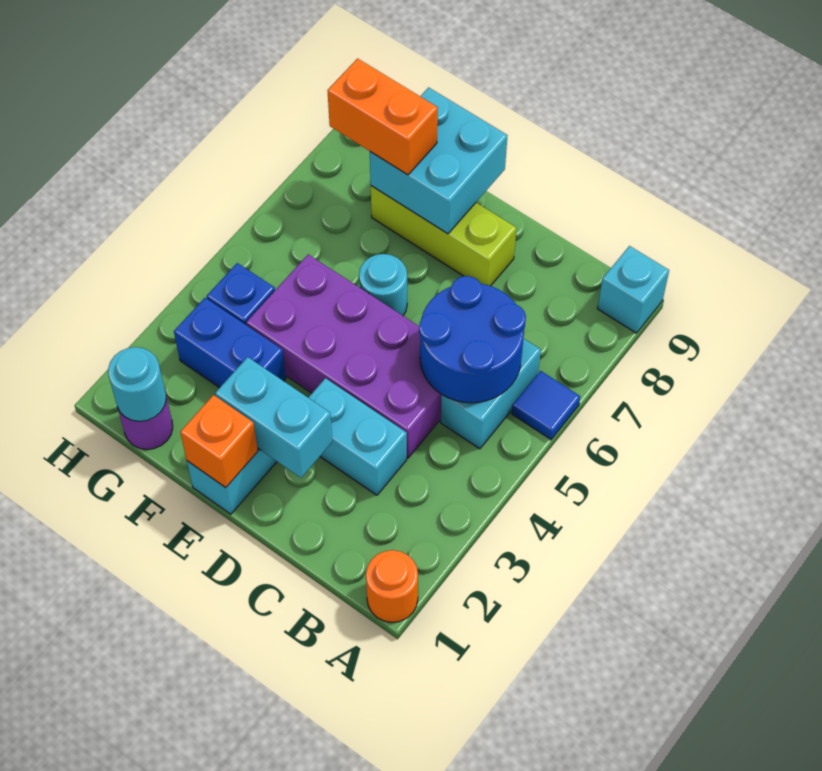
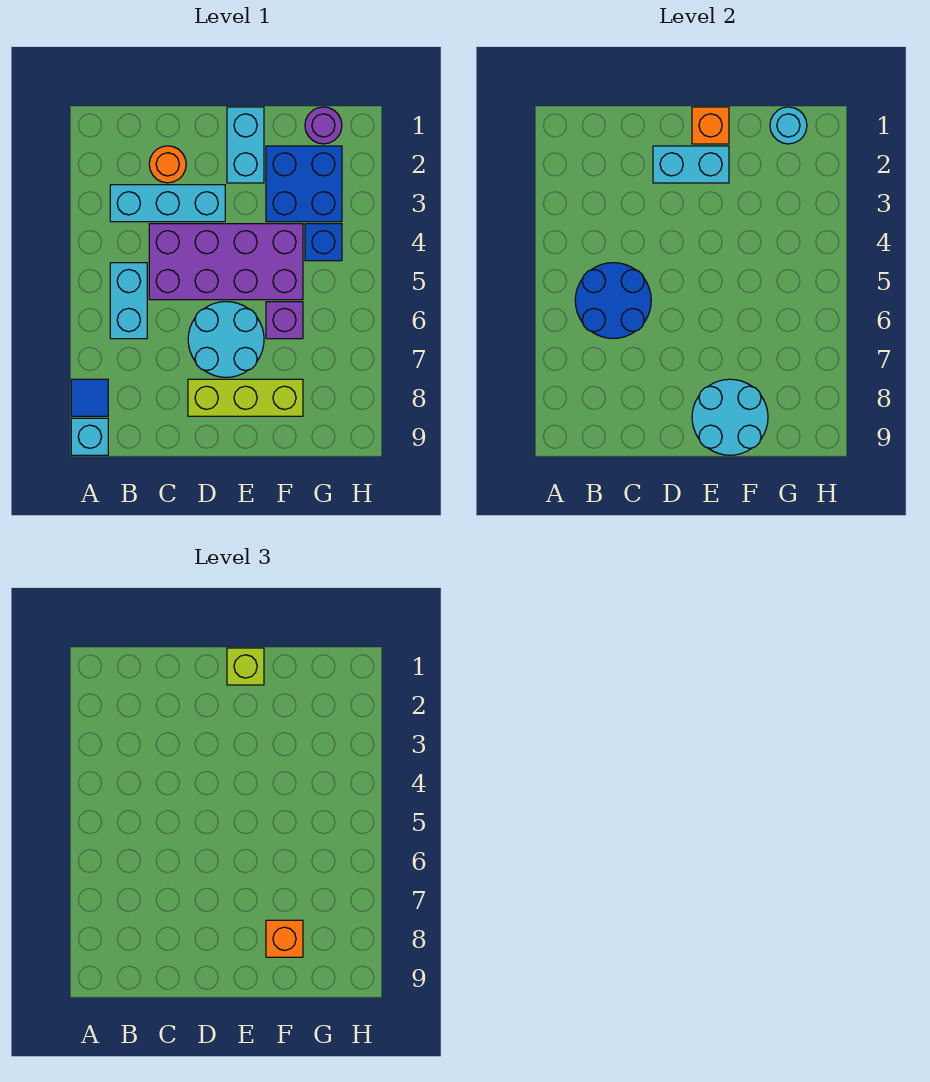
orange round brick A1 level 1 -> orange round brick C2 level 1
blue tile A6 level 1 -> blue tile A8 level 1
cyan brick C3:D3 level 1 -> cyan brick B3:D3 level 1
none -> lime brick E1 level 3
cyan round brick E6 level 1 -> cyan round brick D6:E7 level 1
cyan brick E8:F9 level 2 -> cyan round brick E8:F9 level 2
blue brick F3:G3 level 1 -> blue brick F2:G3 level 1
none -> purple brick F6 level 1
orange brick F8:G8 level 3 -> orange brick F8 level 3

